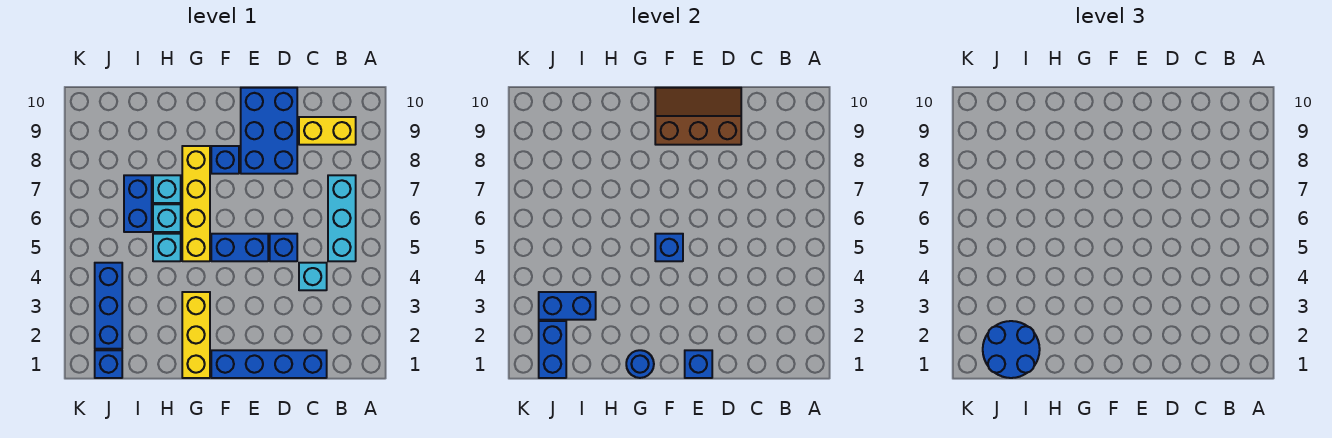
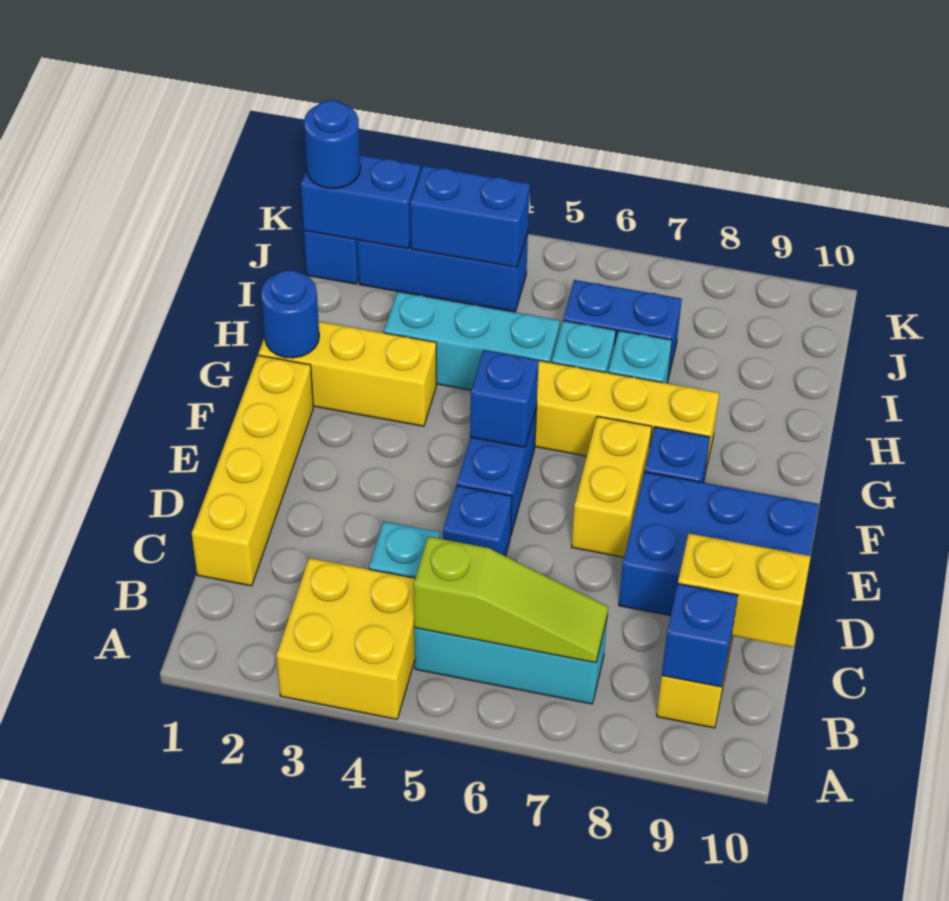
none -> yellow brick A3:B4 level 1
none -> lime slope B5:B7 level 2 top 5
blue brick C1:F1 level 1 -> yellow brick C1:F1 level 1
none -> yellow brick C9:C10 level 2
brown slope D9:F10 level 2 top 9 -> none
blue brick E1 level 2 -> blue brick B9 level 2
none -> yellow brick E7:F7 level 1
cyan brick H5 level 1 -> cyan brick H3:H5 level 1
blue round brick I1:J2 level 3 -> blue round brick J1 level 3
blue brick I3:J3 level 2 -> blue brick J3:J4 level 2

